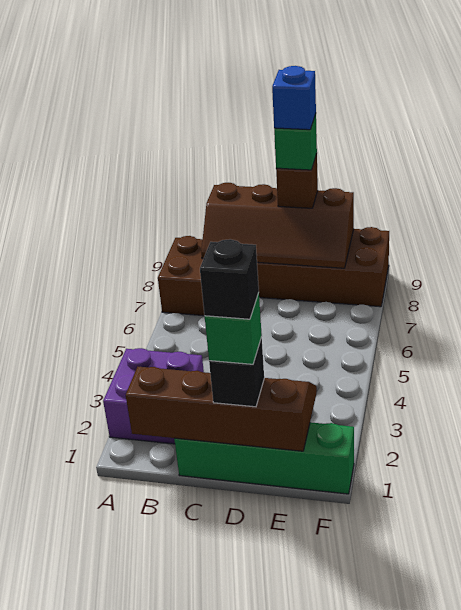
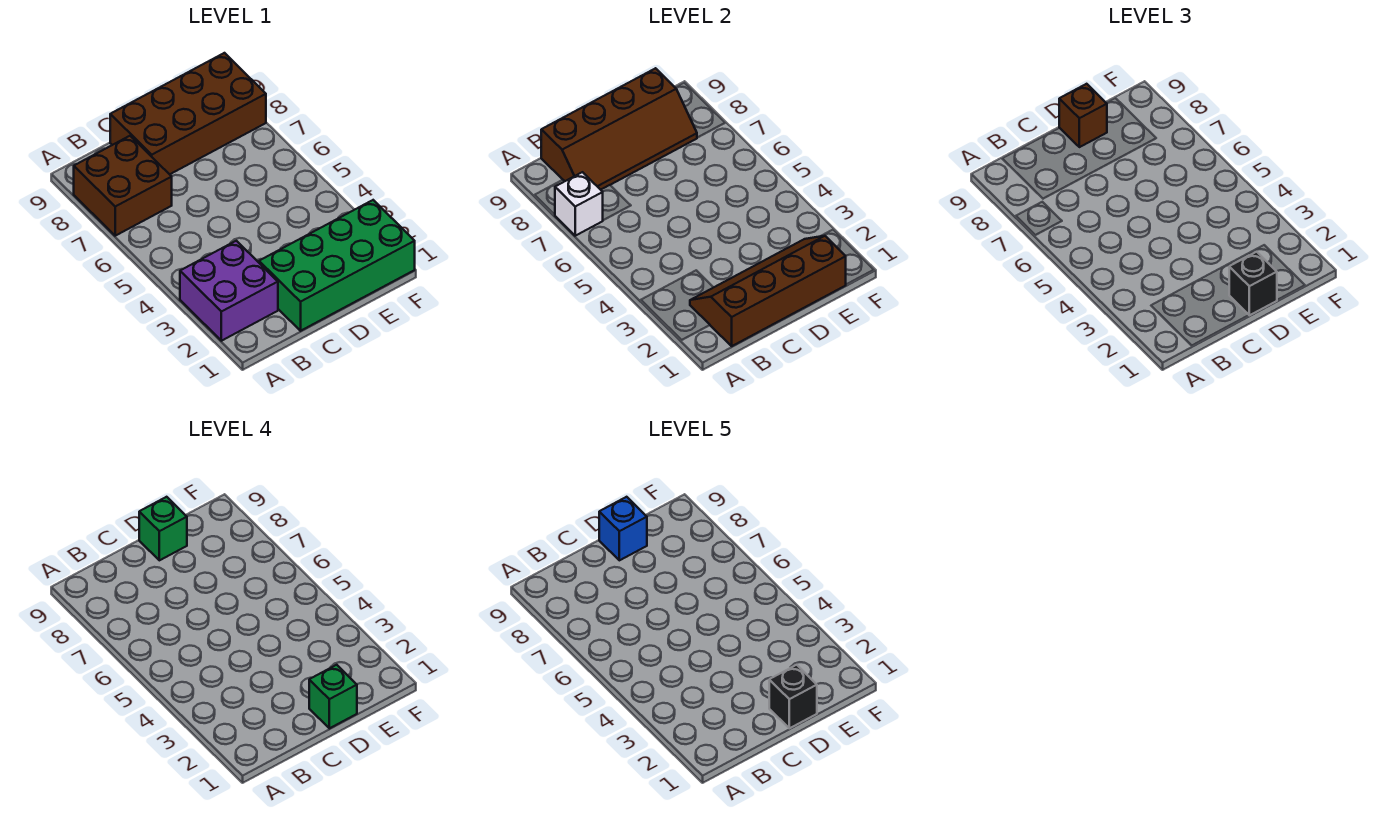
none -> white brick A7 level 2
green brick C1:F1 level 1 -> green brick C1:F2 level 1

